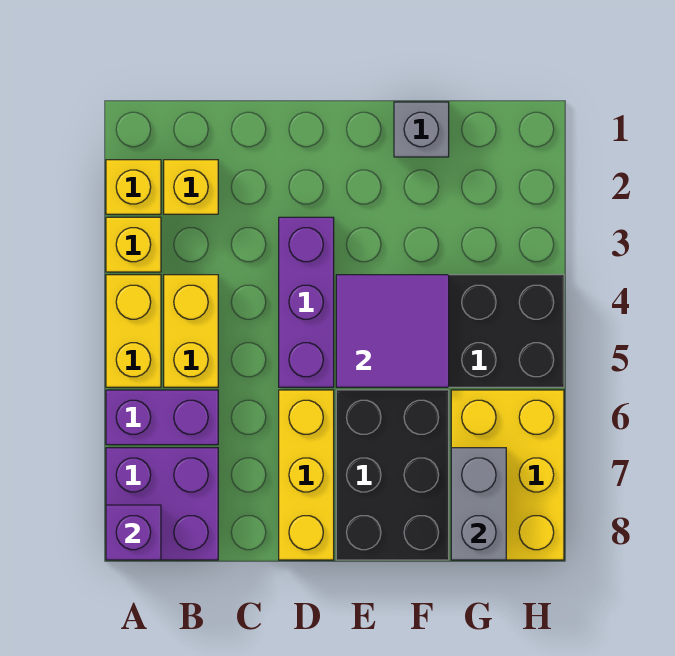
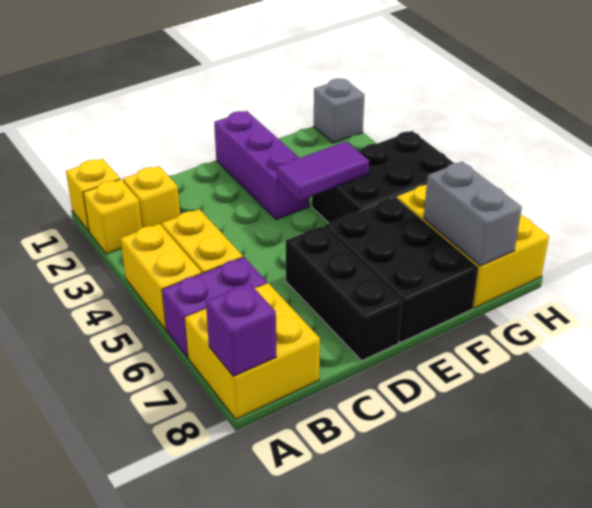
yellow brick A3 level 1 -> yellow brick A1 level 1
purple brick A7:B8 level 1 -> yellow brick A7:B8 level 1
purple brick D3:D5 level 1 -> purple brick E1:E3 level 1
yellow brick D6:D8 level 1 -> black brick D6:D8 level 1
purple tile E4:F5 level 2 -> purple tile E4:F4 level 2
grey brick F1 level 1 -> grey brick H1 level 1

